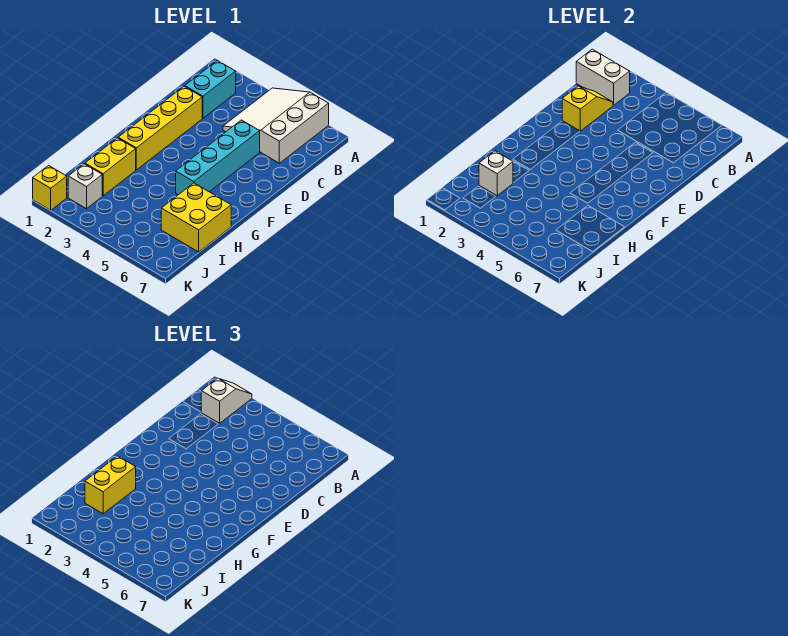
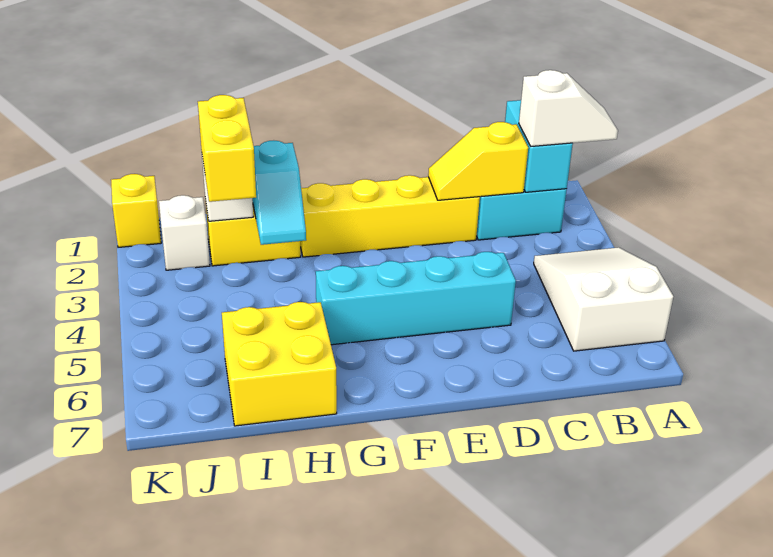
white slope A4:C6 level 1 top 6 -> white slope A4:B6 level 1 top 6
white brick B1:B2 level 2 -> cyan brick B1:B2 level 2
yellow slope C2:D2 level 2 top D -> yellow slope C2:D2 level 2 top C
none -> cyan slope H2:H3 level 2 top 2
yellow brick H2:I2 level 3 -> yellow brick I2:I3 level 3

